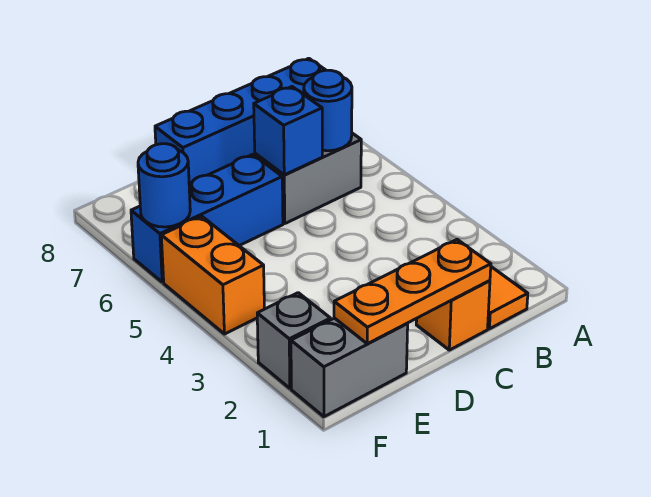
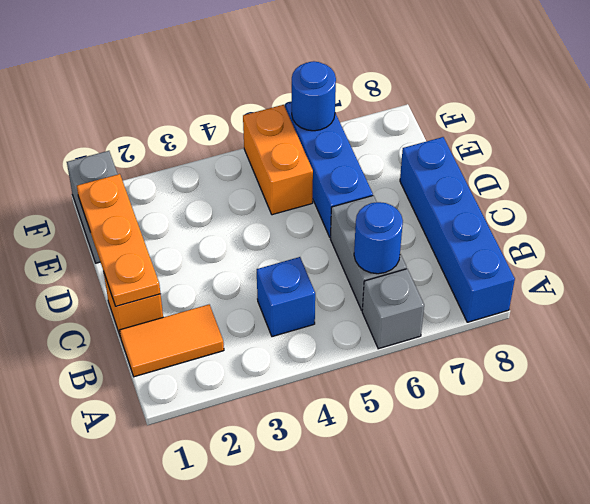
blue brick C6 level 2 -> blue brick B4 level 1
grey brick F2 level 1 -> grey brick A6 level 1
orange brick F4:F5 level 1 -> orange brick E5:F5 level 1

